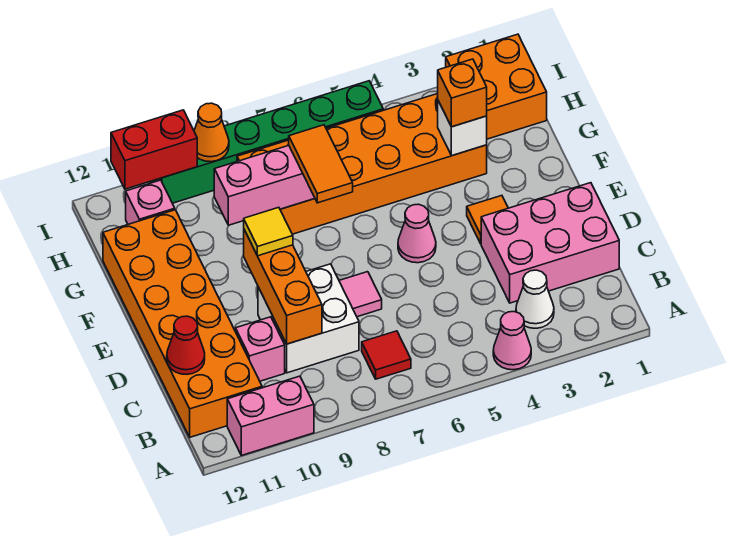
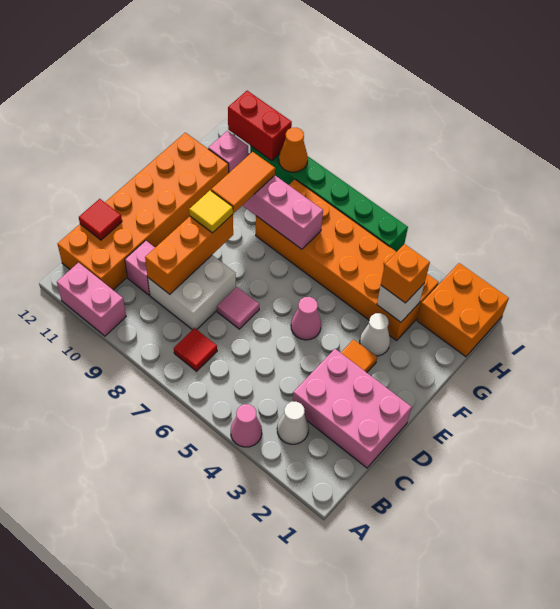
red cone C12 level 2 -> red tile C12 level 2
none -> white cone F3 level 1
orange tile F7:G7 level 3 -> orange tile F9:G9 level 3

